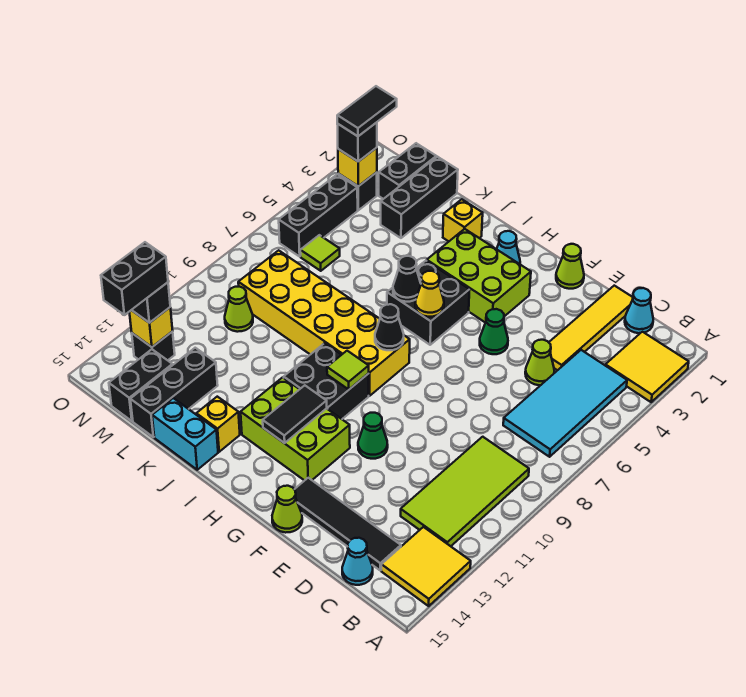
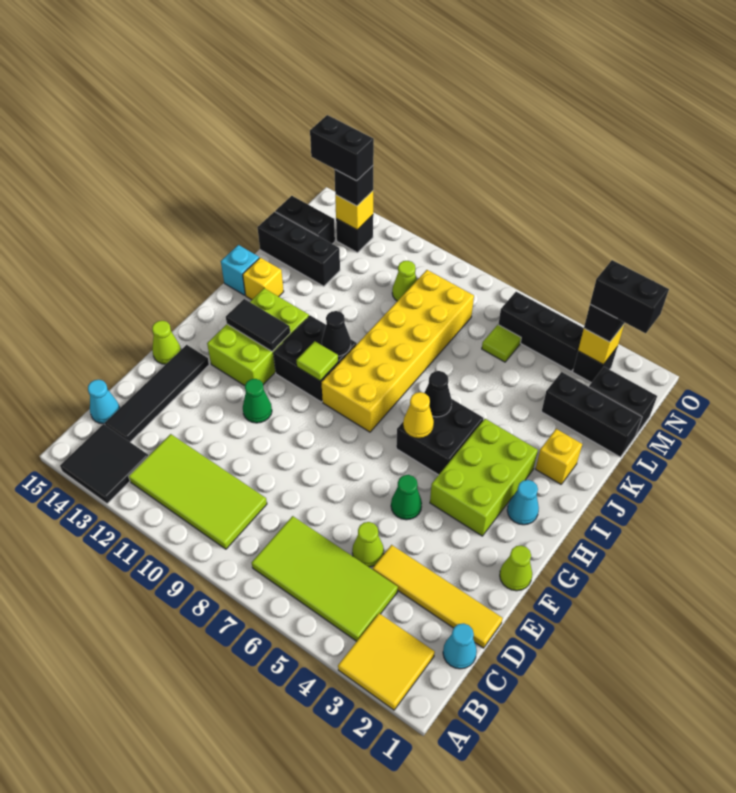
yellow tile A13:B14 level 1 -> black tile A13:B14 level 1
cyan tile B4:C7 level 1 -> lime tile B4:C7 level 1
black cone H8 level 2 -> black cone I10 level 2
cyan brick J15:K15 level 1 -> cyan brick J15 level 1
black tile N2:N3 level 4 -> black brick N2:N3 level 4

